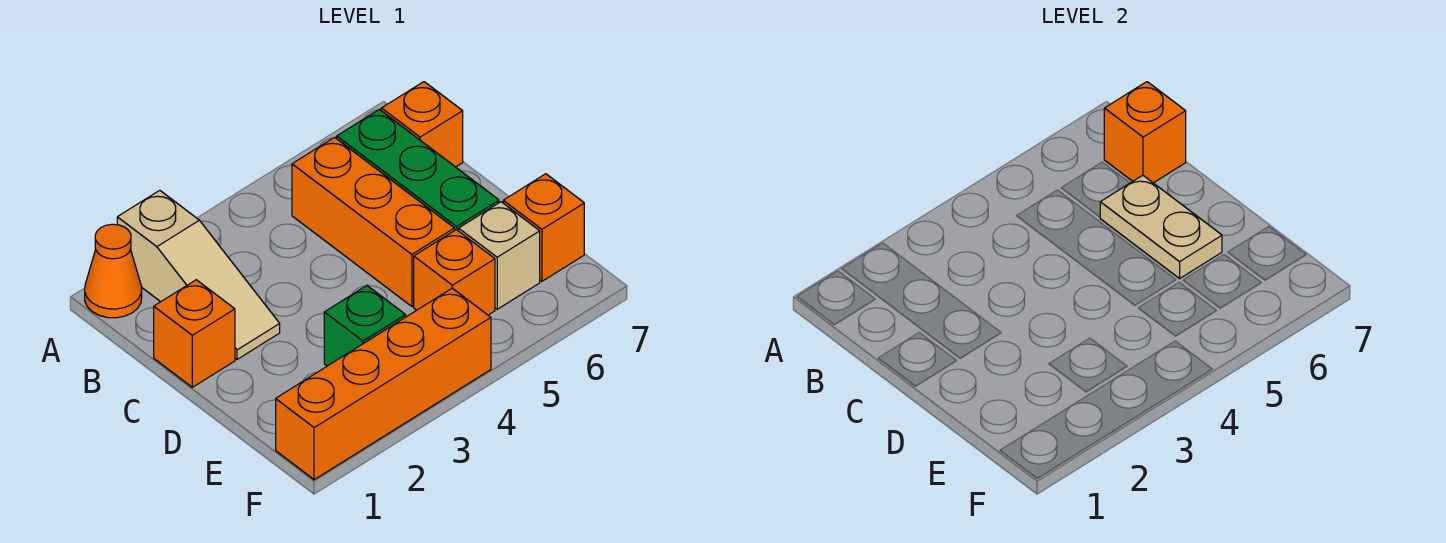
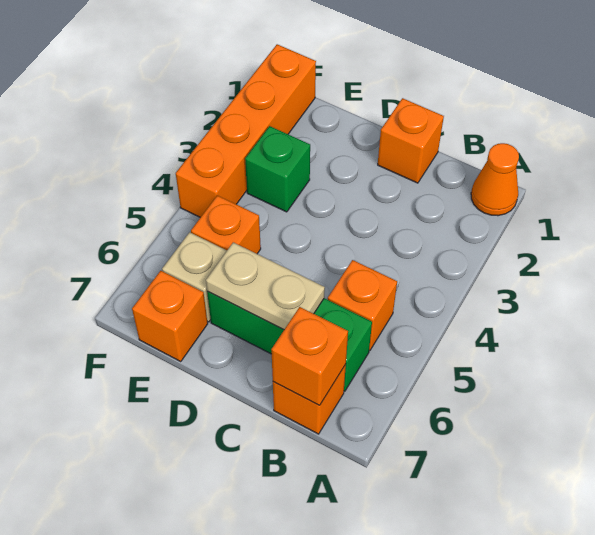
tan slope A2:C2 level 1 top A -> none
orange brick B5:D5 level 1 -> orange brick B5 level 1

